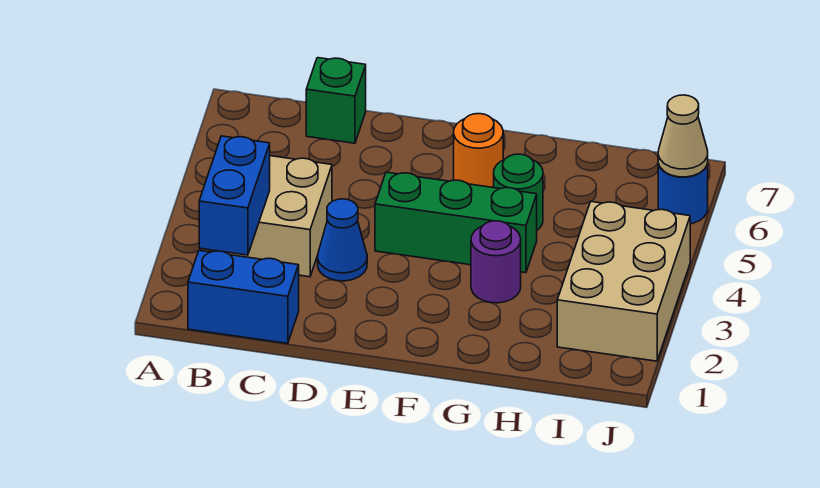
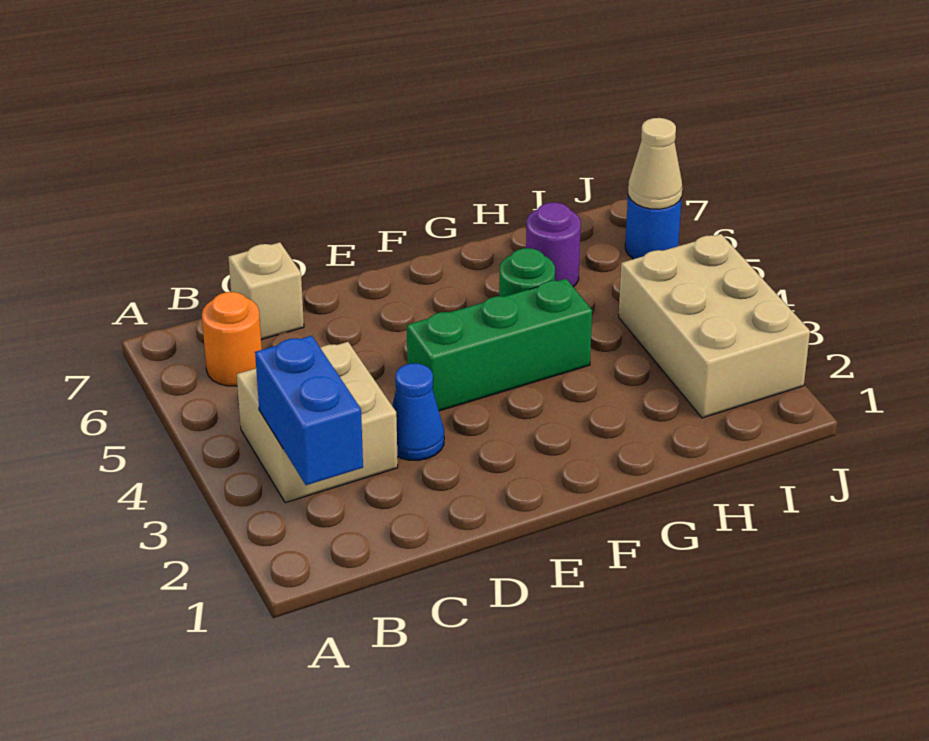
blue brick B1:C1 level 1 -> none
green brick C7 level 1 -> tan brick C7 level 1
orange round brick F6 level 1 -> orange round brick B6 level 1
purple round brick G3 level 1 -> purple round brick H6 level 1

